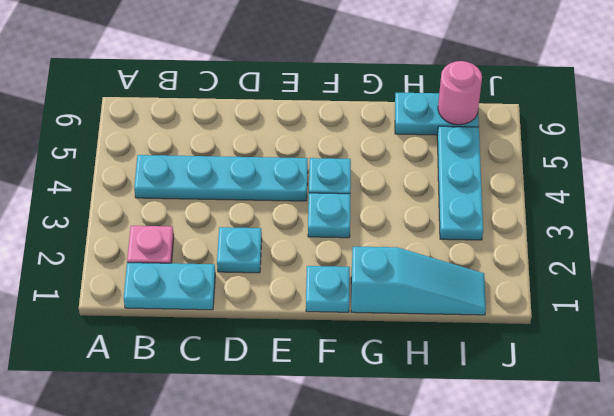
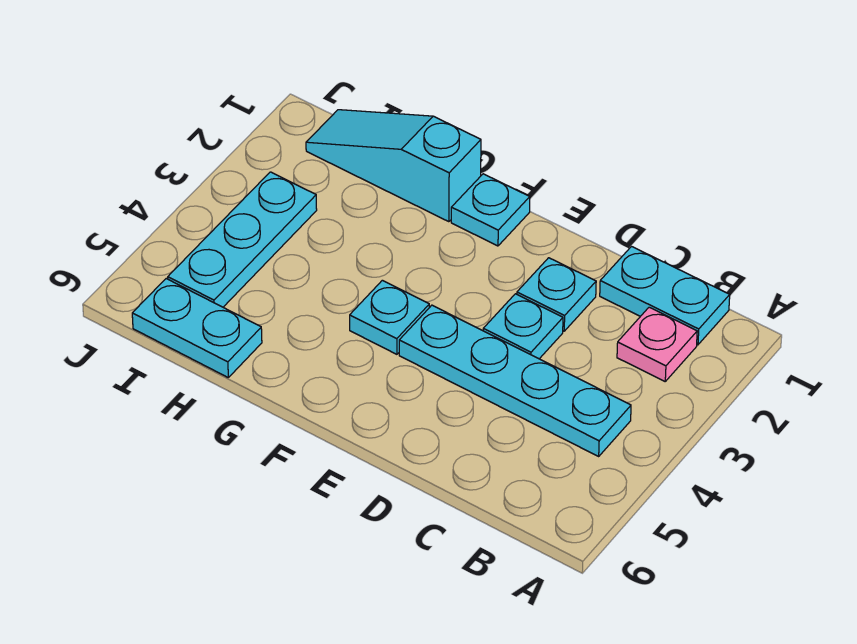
cyan plate F3 level 1 -> cyan plate D3 level 1
pink round brick I6 level 2 -> none

